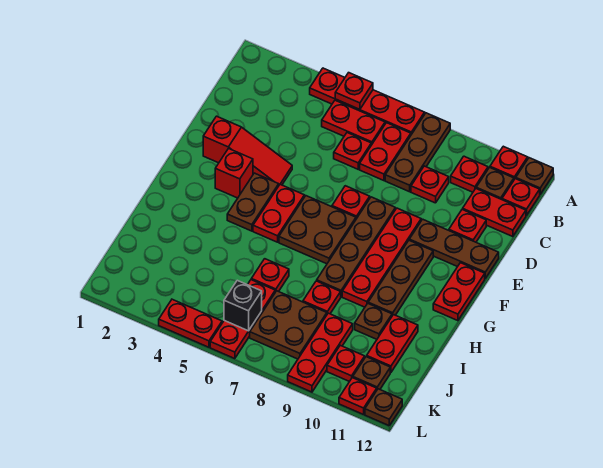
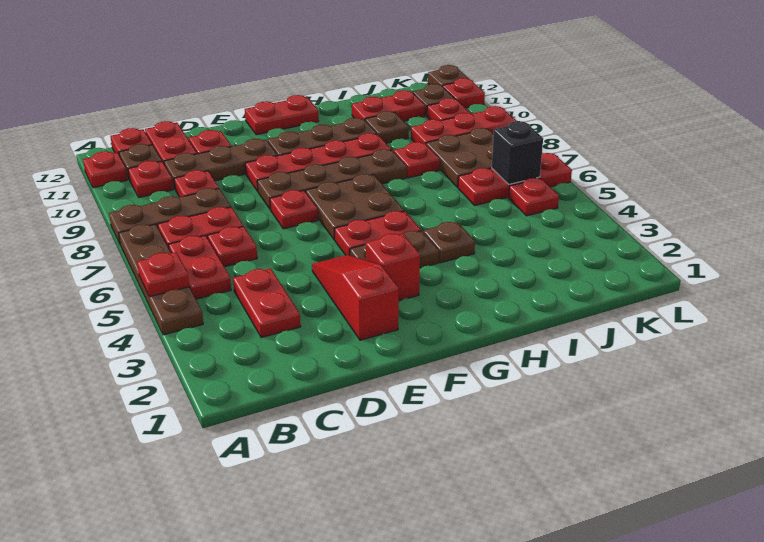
red plate A4:A7 level 1 -> brown plate A4:A7 level 1
brown plate A12 level 1 -> brown plate H4 level 1
brown plate E10:E12 level 1 -> brown plate C10:E10 level 1
red plate I6 level 1 -> red plate K5 level 1
red plate L4:L5 level 1 -> red plate C3:C4 level 1

